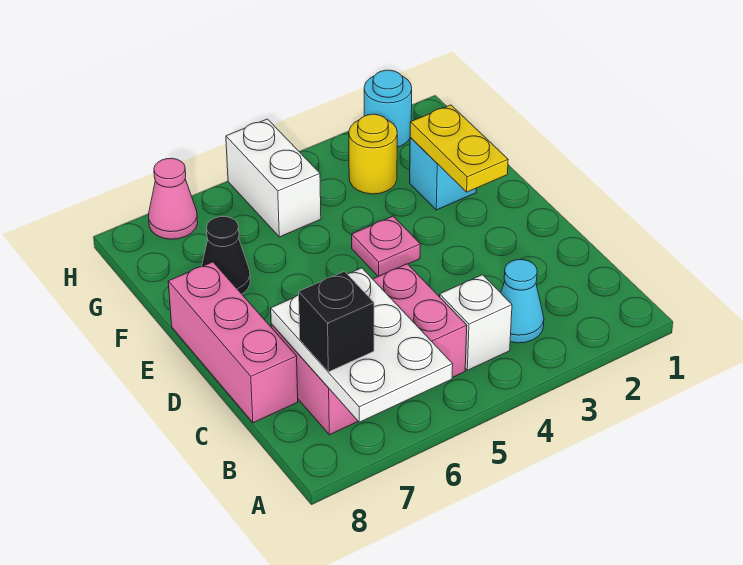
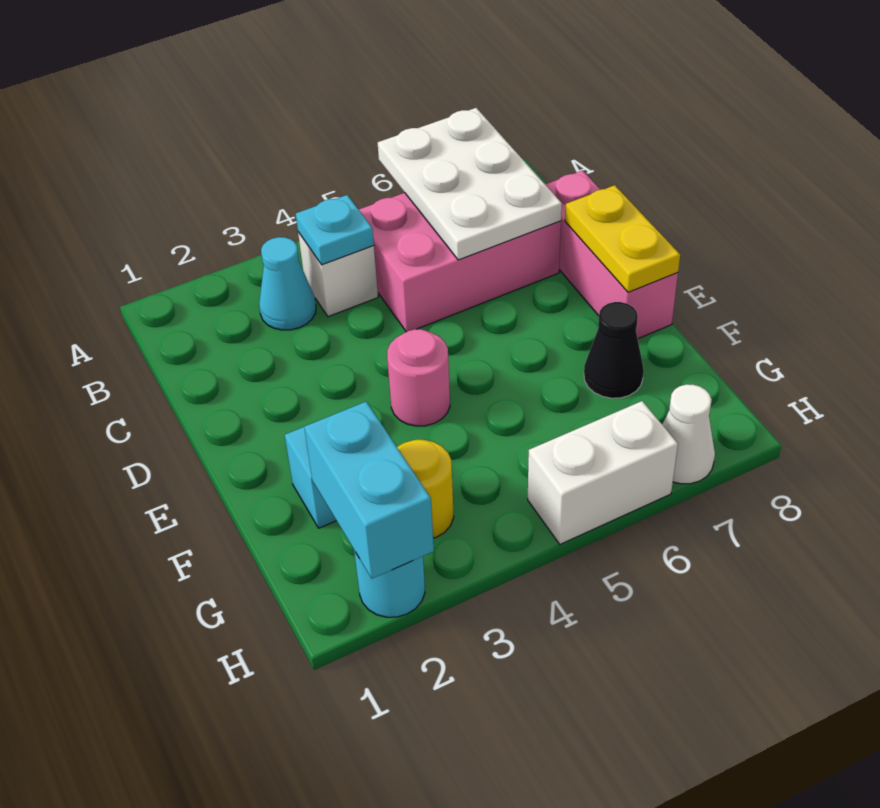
none -> cyan plate B4 level 2
black brick B7 level 3 -> none
yellow plate E2:F2 level 2 -> yellow plate D8:E8 level 2
pink plate E4 level 1 -> pink round brick E4 level 1
none -> cyan brick G2:H2 level 2
white brick G5:H5 level 1 -> white brick H5:H6 level 1
pink cone H7 level 1 -> white cone H7 level 1

